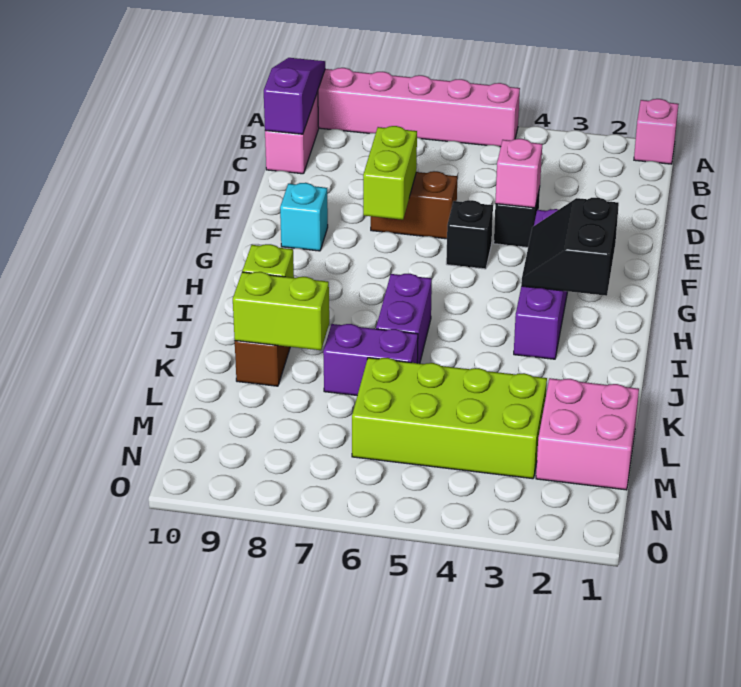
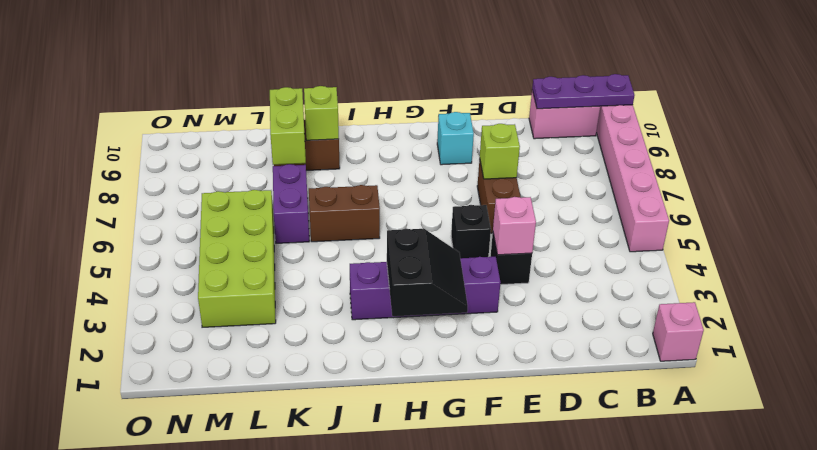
purple slope A10:C10 level 2 top C -> purple plate A10:C10 level 2
lime brick E7:F7 level 2 -> lime brick E7 level 2
black slope G2:H3 level 2 top 2 -> black slope G2:H3 level 2 top H
purple brick I6:J6 level 1 -> brown brick I6:J6 level 1
pink brick L1:M2 level 1 -> none

